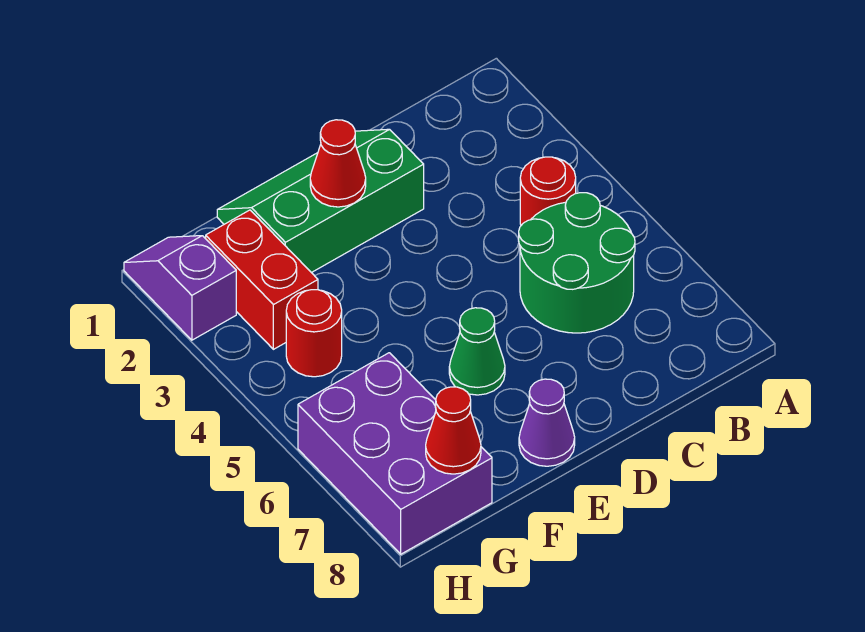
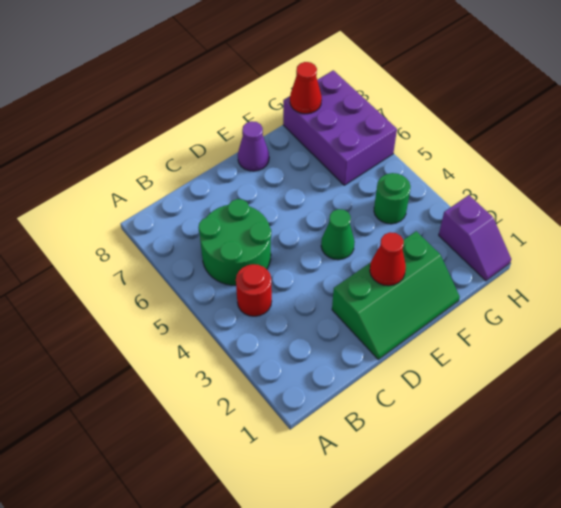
green cone E6 level 1 -> green cone E4 level 1
red brick G2:G3 level 1 -> none
red round brick G4 level 1 -> green round brick G4 level 1

